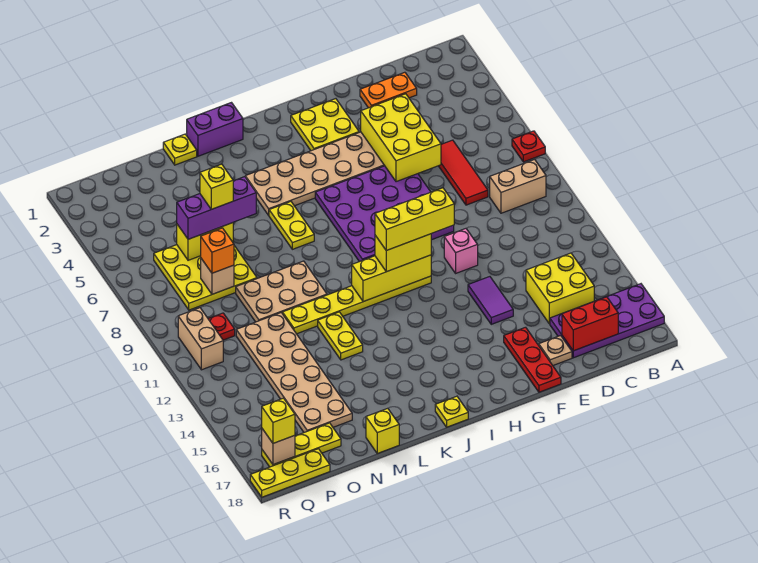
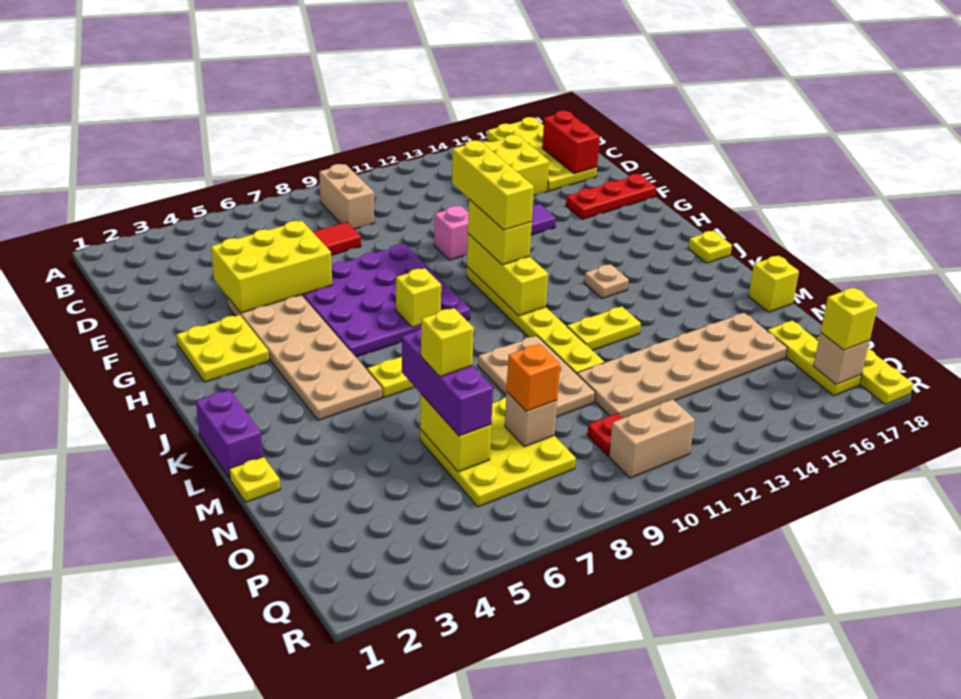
red plate A7 level 1 -> none
purple plate A16:D17 level 1 -> yellow plate A16:D17 level 1
orange plate D2:E2 level 1 -> none
tan plate E17 level 1 -> tan plate J14 level 1
none -> yellow brick I8 level 2

